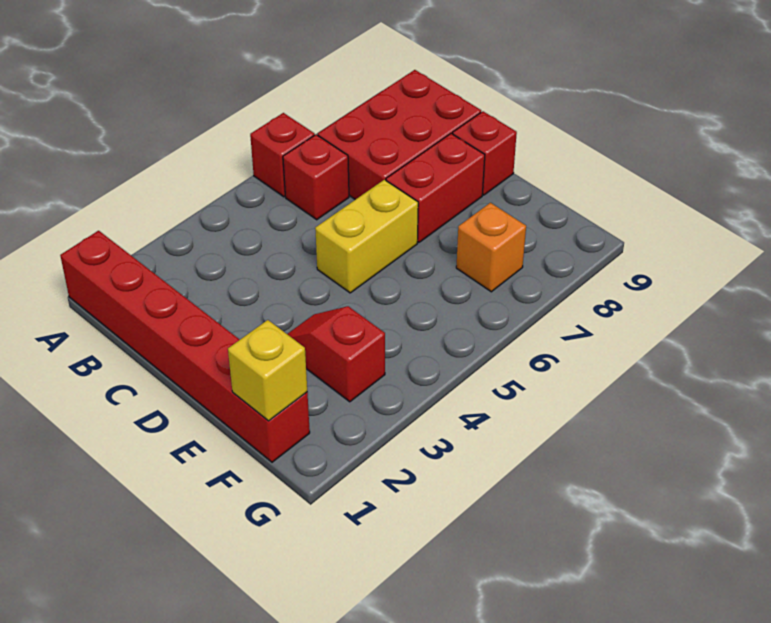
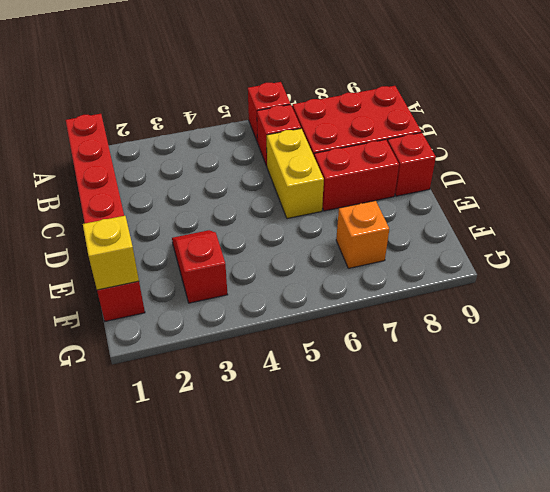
yellow brick D5:D6 level 1 -> yellow brick C6:D6 level 1

